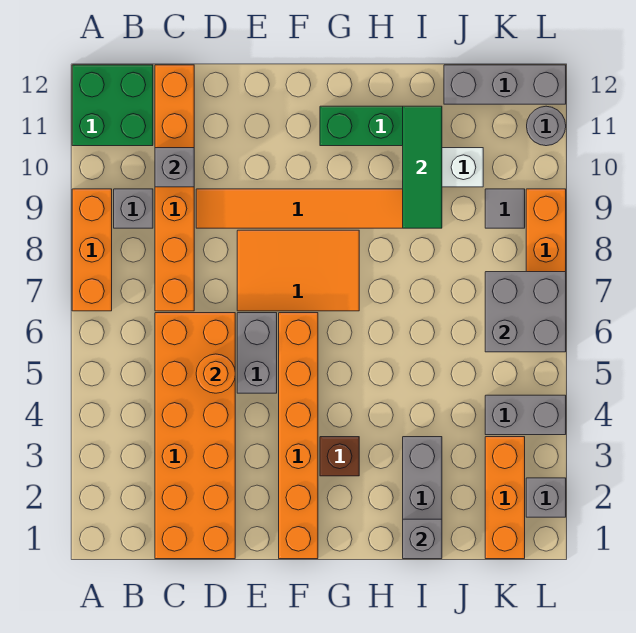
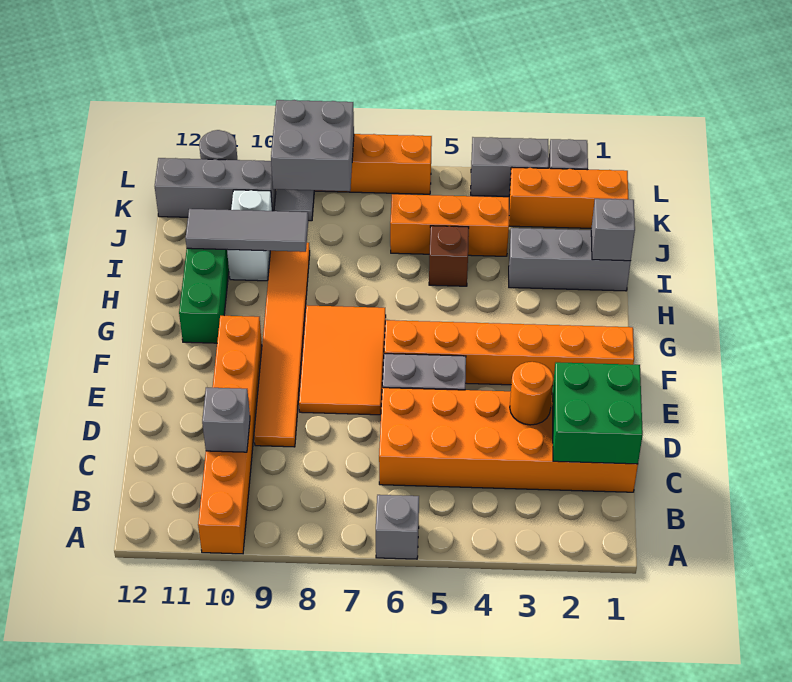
orange brick A7:A9 level 1 -> orange brick J4:J6 level 1
green brick A11:B12 level 1 -> green brick C1:D2 level 2
grey brick B9 level 1 -> grey brick A6 level 1
orange brick C7:C12 level 1 -> orange brick A10:F10 level 1
orange round brick D5 level 2 -> orange round brick D3 level 2
brown brick G3 level 1 -> brown brick I5 level 1
green tile I9:I11 level 2 -> grey tile I9:I11 level 2
grey brick J12:L12 level 1 -> grey brick K10:K12 level 1
grey brick K4:L4 level 1 -> grey brick L3:L4 level 1
grey brick K6:L7 level 2 -> grey brick K8:L9 level 2

